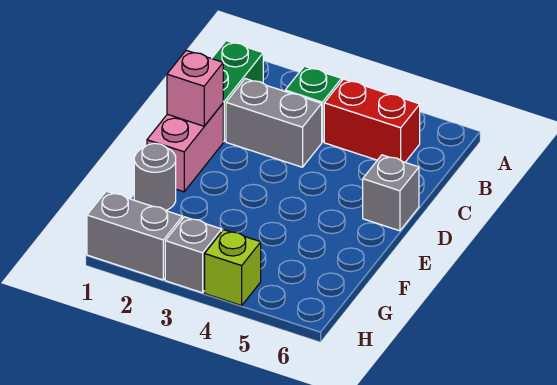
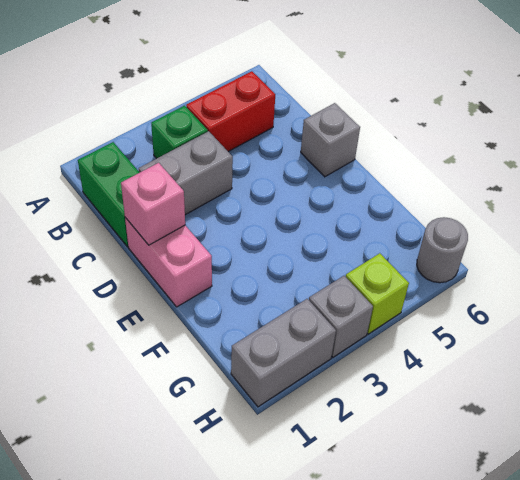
grey round brick F1 level 1 -> grey round brick H6 level 1

